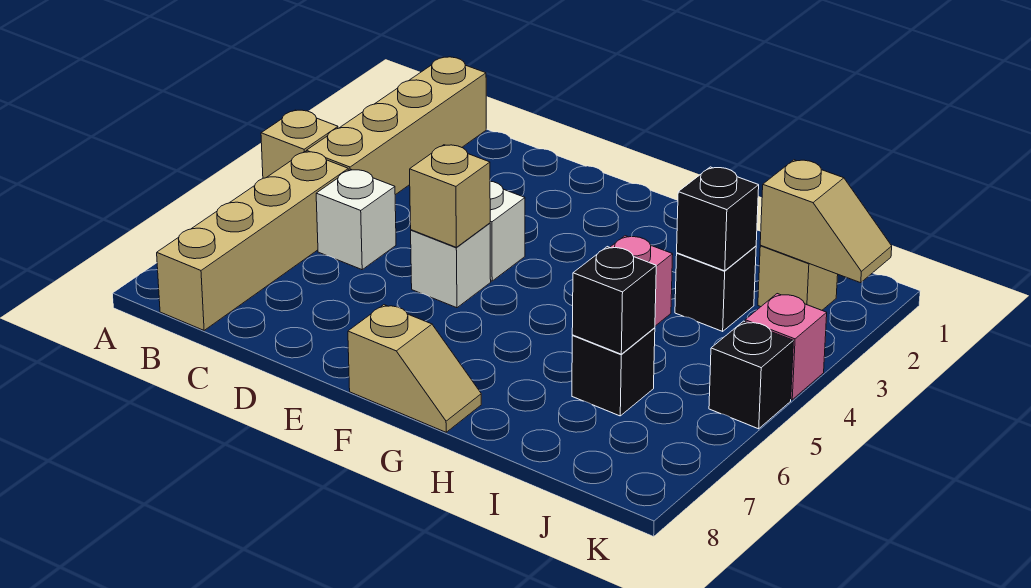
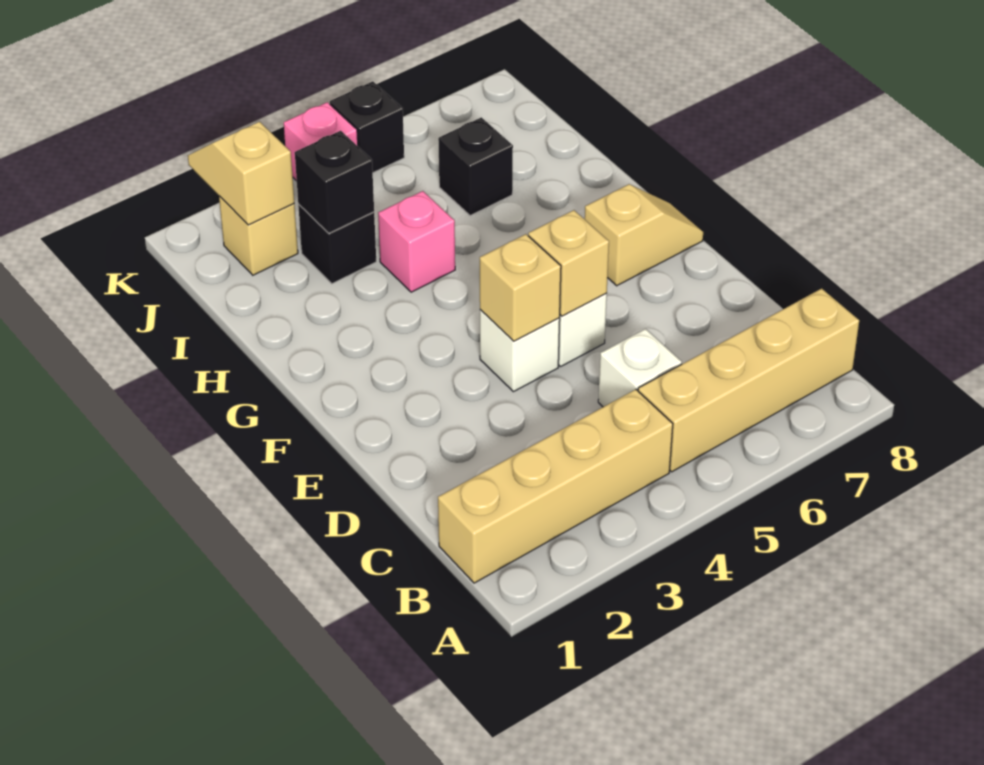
tan brick A4 level 1 -> tan brick E4 level 2
tan slope F8:G8 level 1 top F -> tan slope F7:F8 level 1 top 7
black brick I6 level 2 -> none

